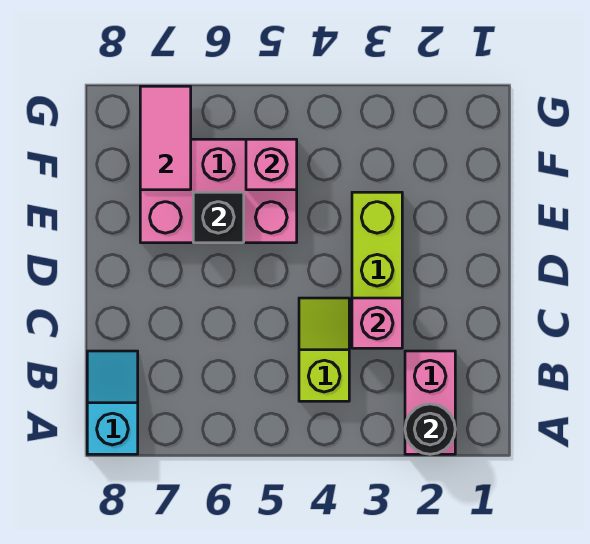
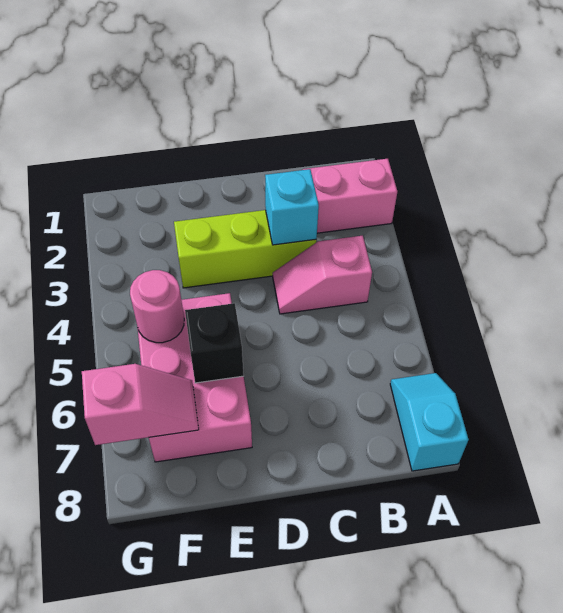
black round brick A2 level 2 -> none
cyan slope A8:B8 level 1 top A -> cyan slope A7:A8 level 1 top 8
lime slope B4:C4 level 1 top B -> pink slope B4:C4 level 1 top B
pink brick C3 level 2 -> cyan brick C3 level 2
pink brick F5 level 2 -> pink round brick F5 level 2
pink tile F7:G7 level 2 -> pink slope F7:G7 level 2 top G

